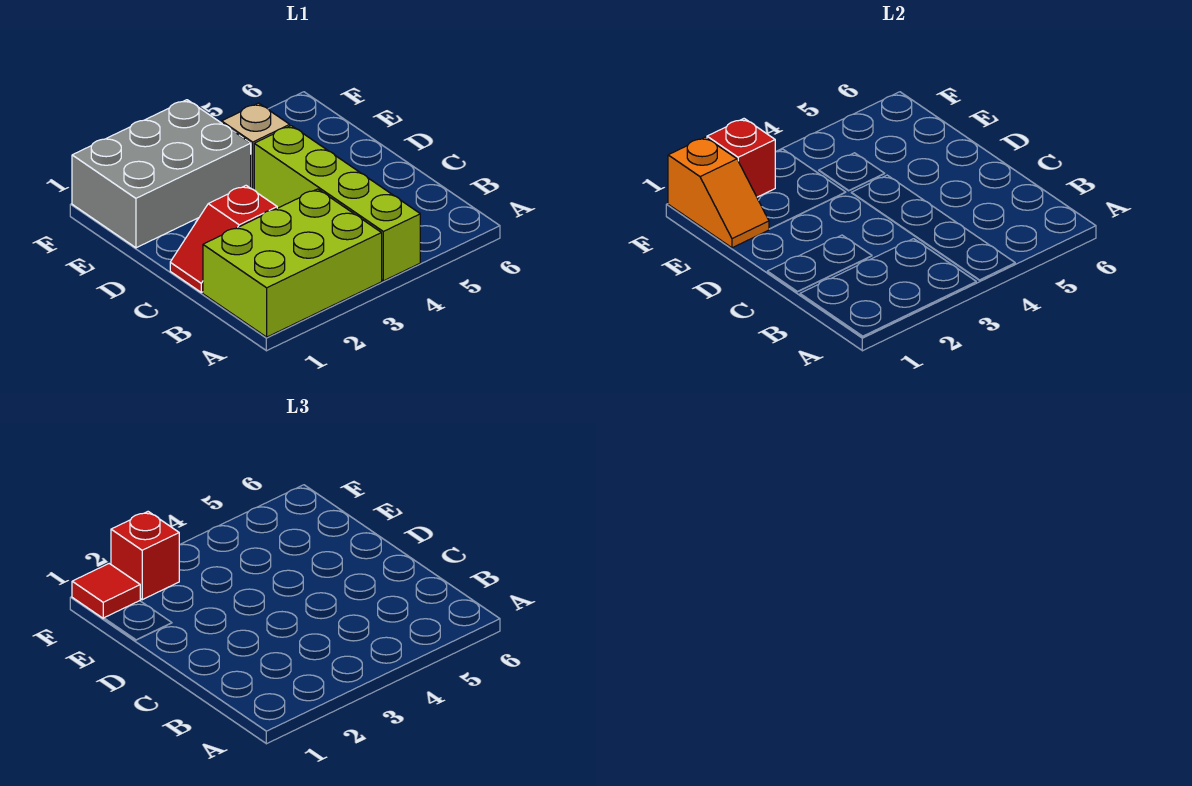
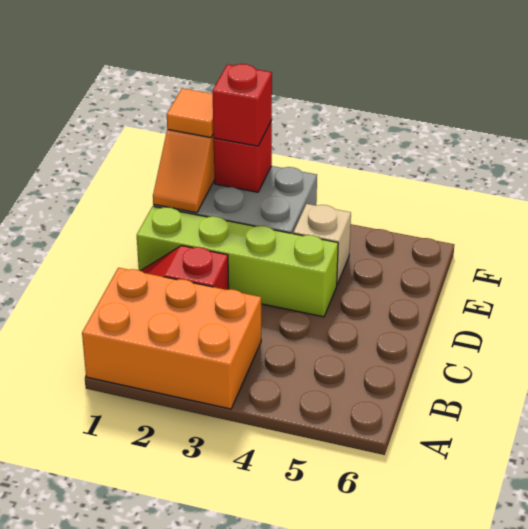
lime brick A1:B3 level 1 -> orange brick A1:B3 level 1
lime brick A4:D4 level 1 -> lime brick D1:D4 level 1
red tile F1 level 3 -> orange tile F1 level 3

